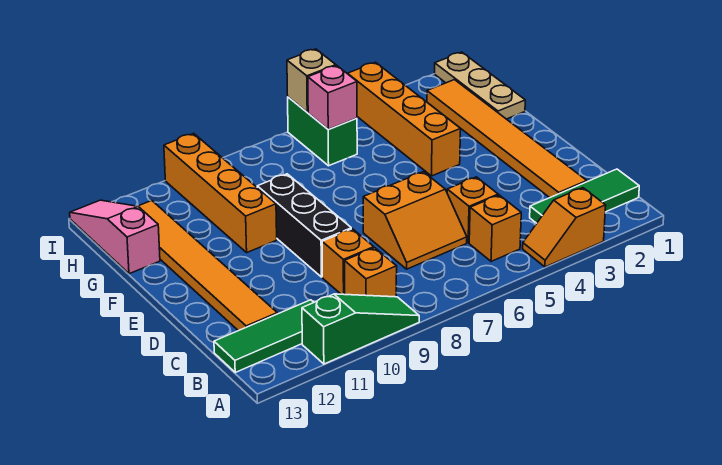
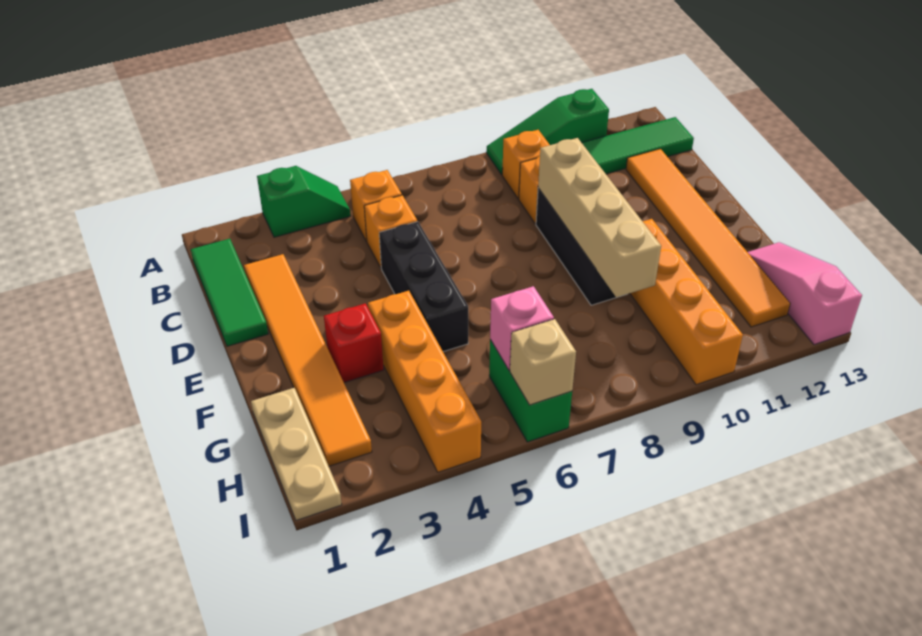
orange slope A3:A4 level 1 top 3 -> green slope A3:A4 level 1 top 3
green tile B1:B3 level 1 -> green tile B1:D1 level 1
orange slope C6:D7 level 1 top D -> none
none -> black brick D5:F5 level 1
none -> tan brick D9:G9 level 2
none -> red brick F3 level 1
pink slope G13:I13 level 1 top G -> pink slope G13:I13 level 1 top I

